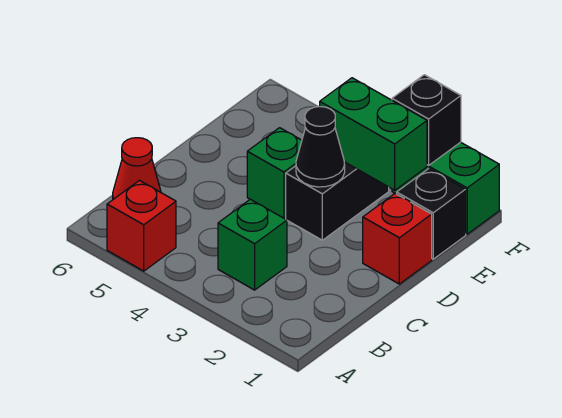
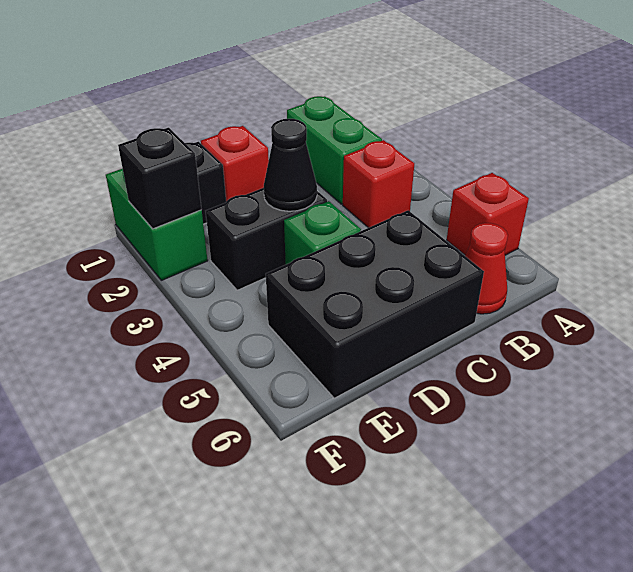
green brick B3 level 1 -> red brick B3 level 1
none -> black brick C5:E6 level 1
green brick E2:E3 level 2 -> green brick B1:B2 level 1

